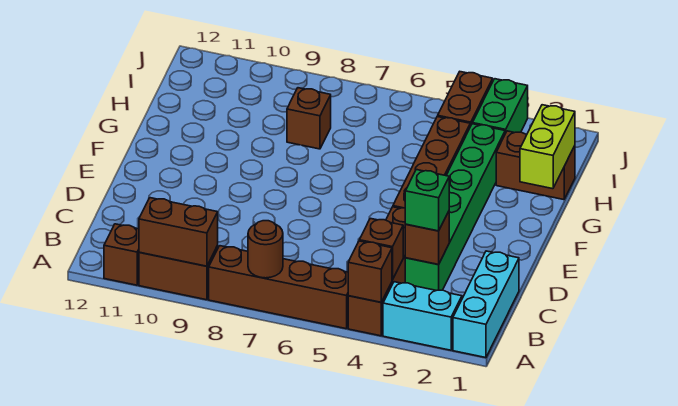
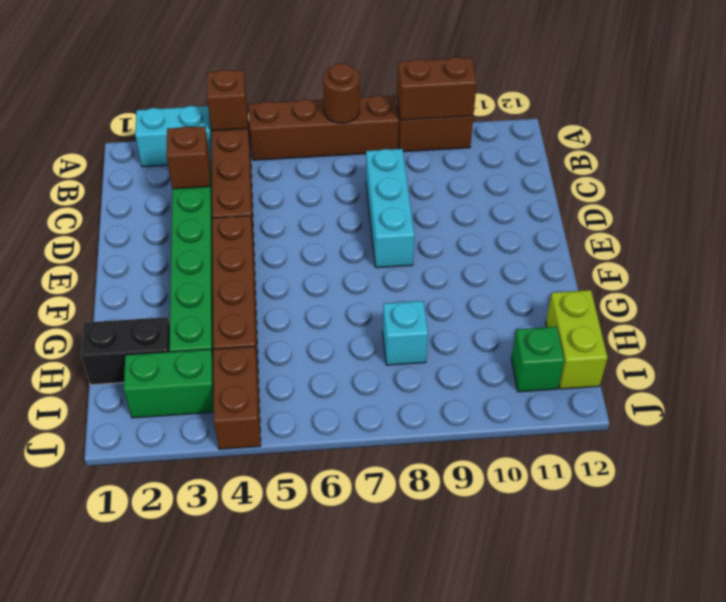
cyan brick A1:C1 level 1 -> cyan brick C8:E8 level 1
brown brick A11 level 1 -> none
brown brick B4 level 2 -> none
green brick C3 level 3 -> green brick I11 level 1
lime brick G1:H1 level 2 -> lime brick H12:I12 level 1
brown brick H1:H2 level 1 -> black brick H1:H2 level 1
brown brick H8 level 1 -> cyan brick H8 level 1
green brick I3:J3 level 1 -> green brick I2:I3 level 1

